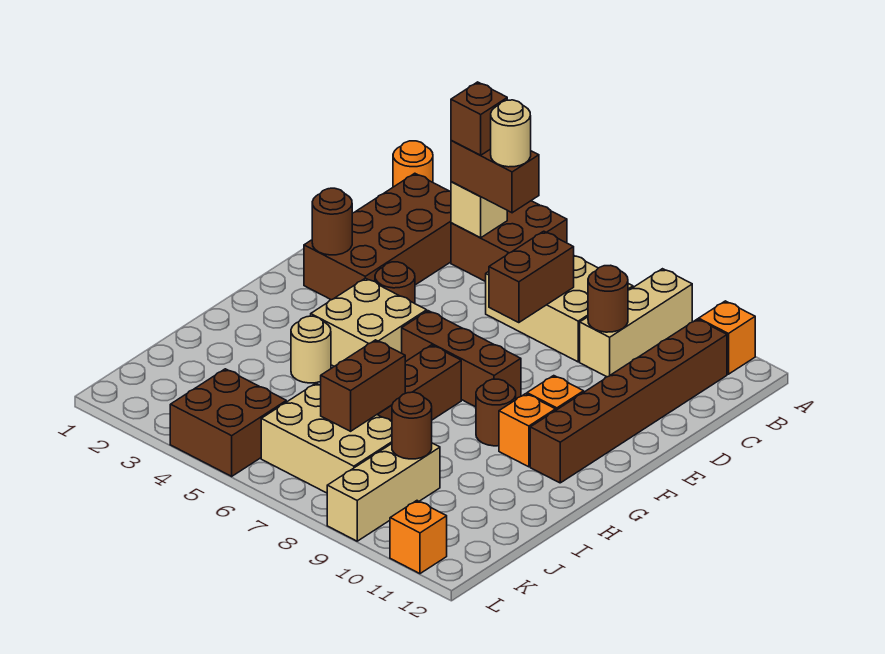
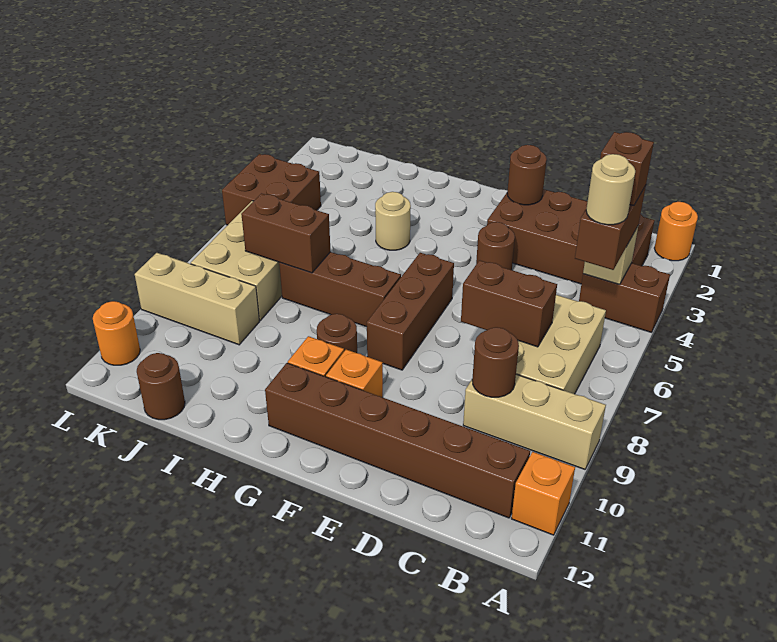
brown brick A4:B5 level 1 -> brown brick A4:B4 level 1
tan brick F4:G5 level 1 -> none
brown round brick J9 level 2 -> brown round brick J12 level 1
orange brick L11 level 1 -> orange round brick L11 level 1

